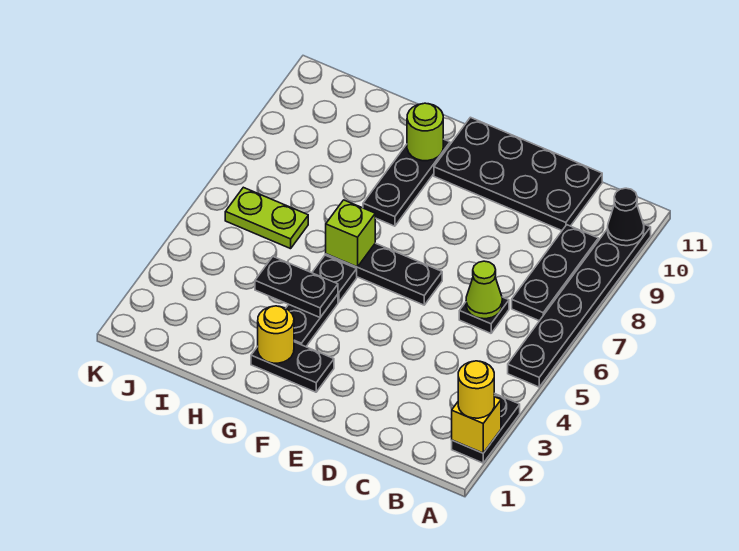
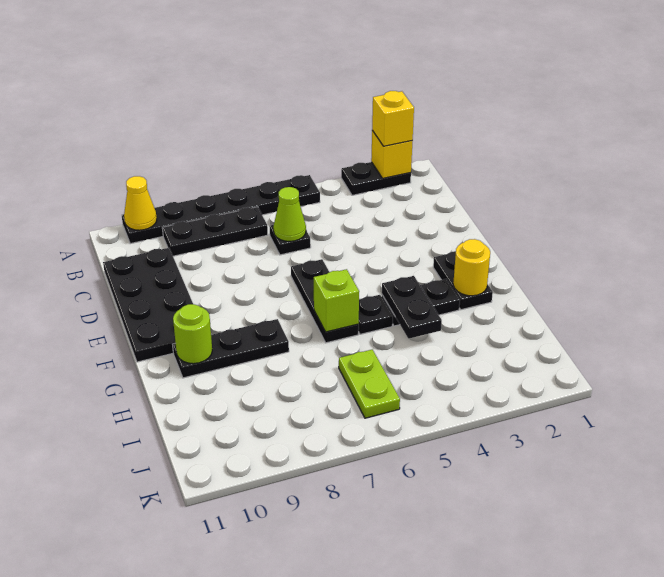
yellow round brick A2 level 3 -> yellow brick A2 level 3
black cone A10 level 2 -> yellow cone A10 level 2

